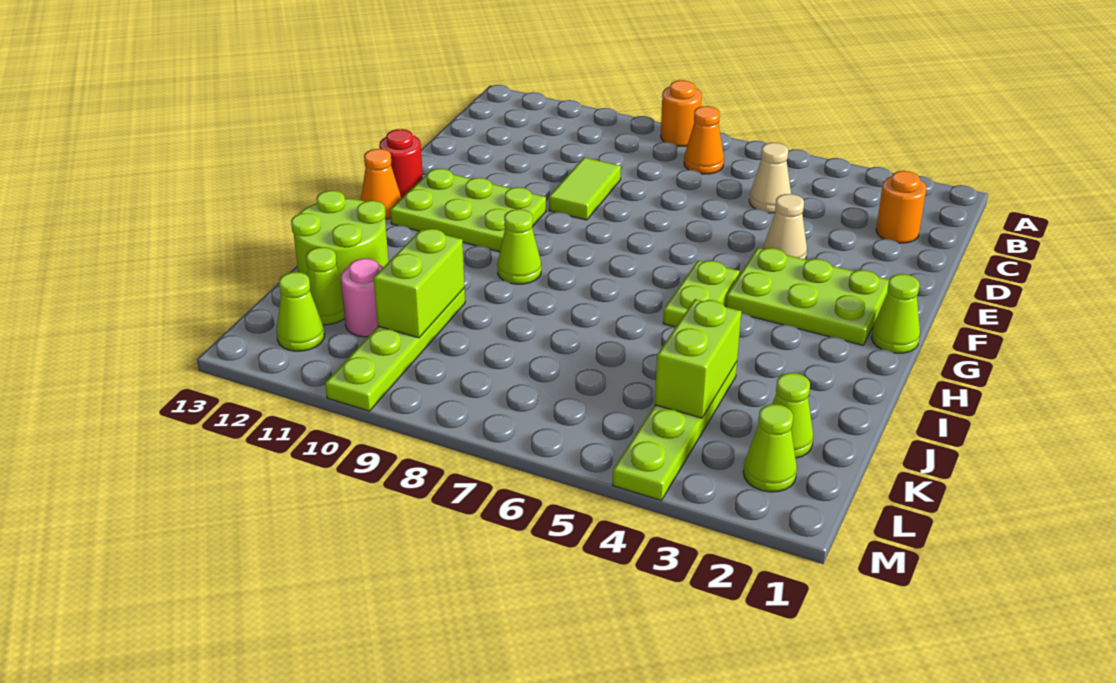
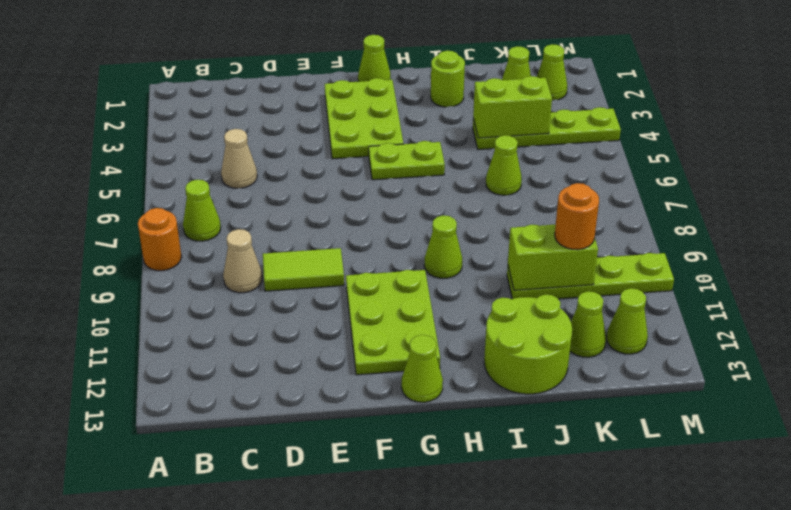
orange cone B7 level 1 -> lime cone B7 level 1
orange round brick C2 level 1 -> orange round brick K10 level 3
tan cone E4 level 1 -> tan cone C9 level 1
red round brick F13 level 1 -> none
orange cone G13 level 1 -> lime cone G13 level 1
none -> lime round brick I2 level 1
none -> lime cone J6 level 1
pink round brick K11 level 1 -> none

